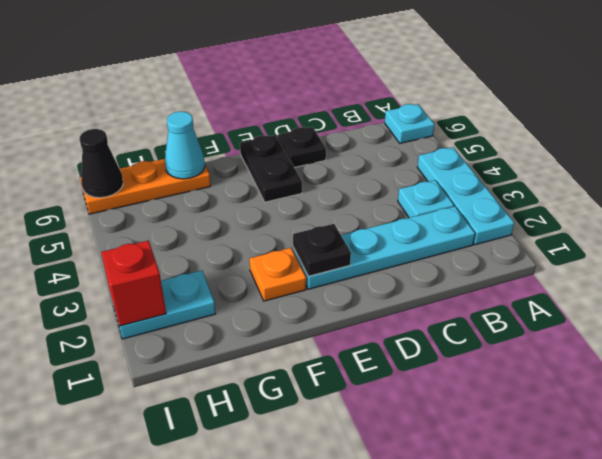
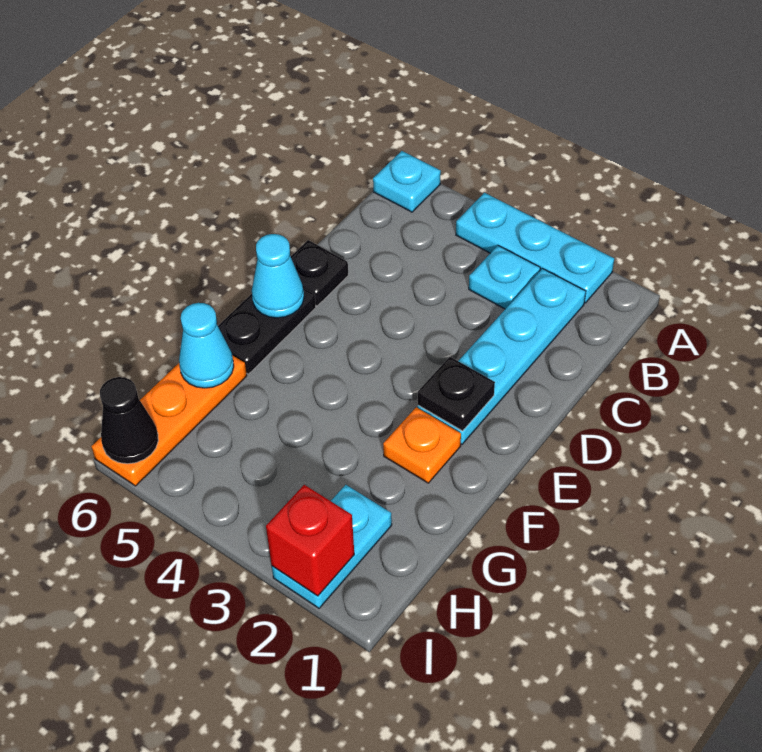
black plate E5:E6 level 1 -> black plate E6:F6 level 1
none -> cyan cone E6 level 2

